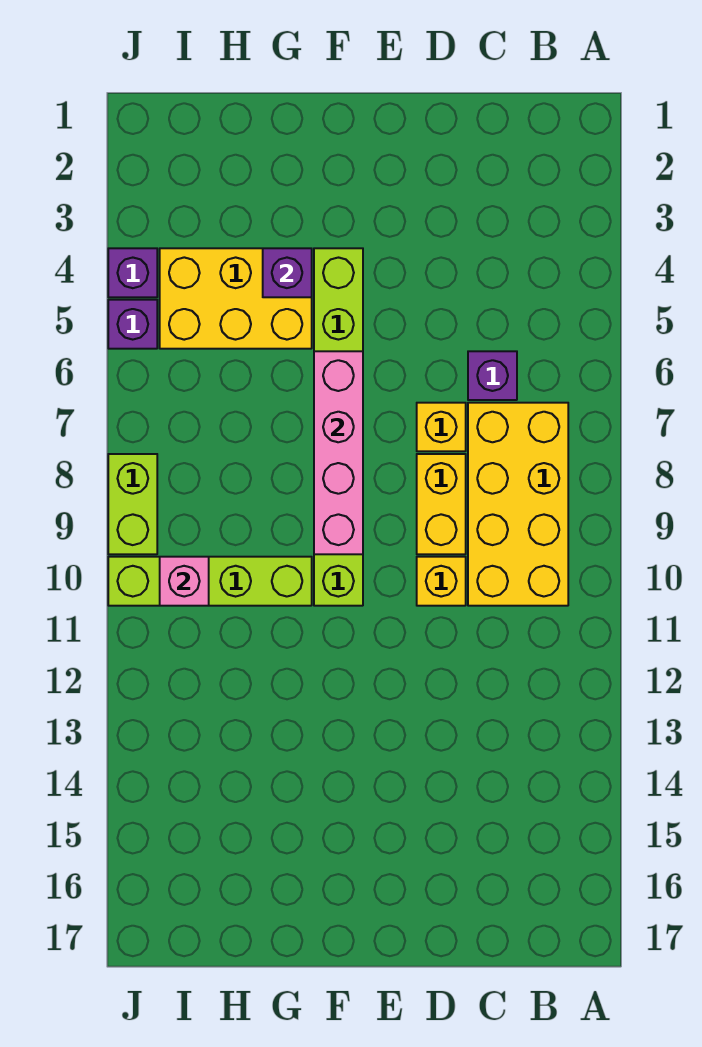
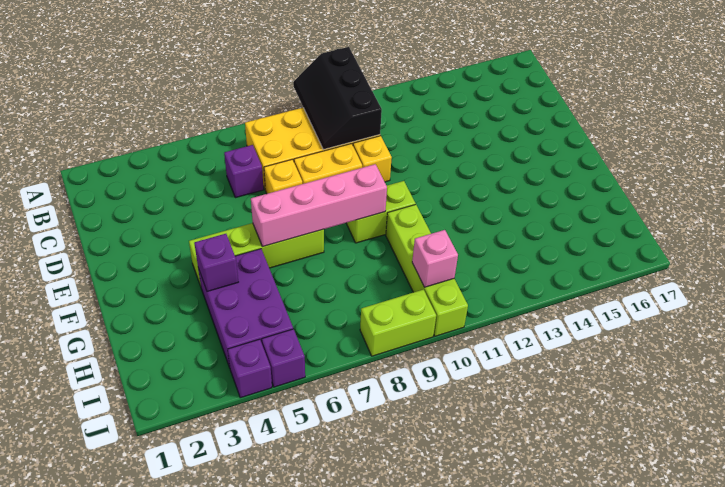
none -> black slope A9:C10 level 2 top 10
yellow brick G4:I5 level 1 -> purple brick G4:I5 level 1

